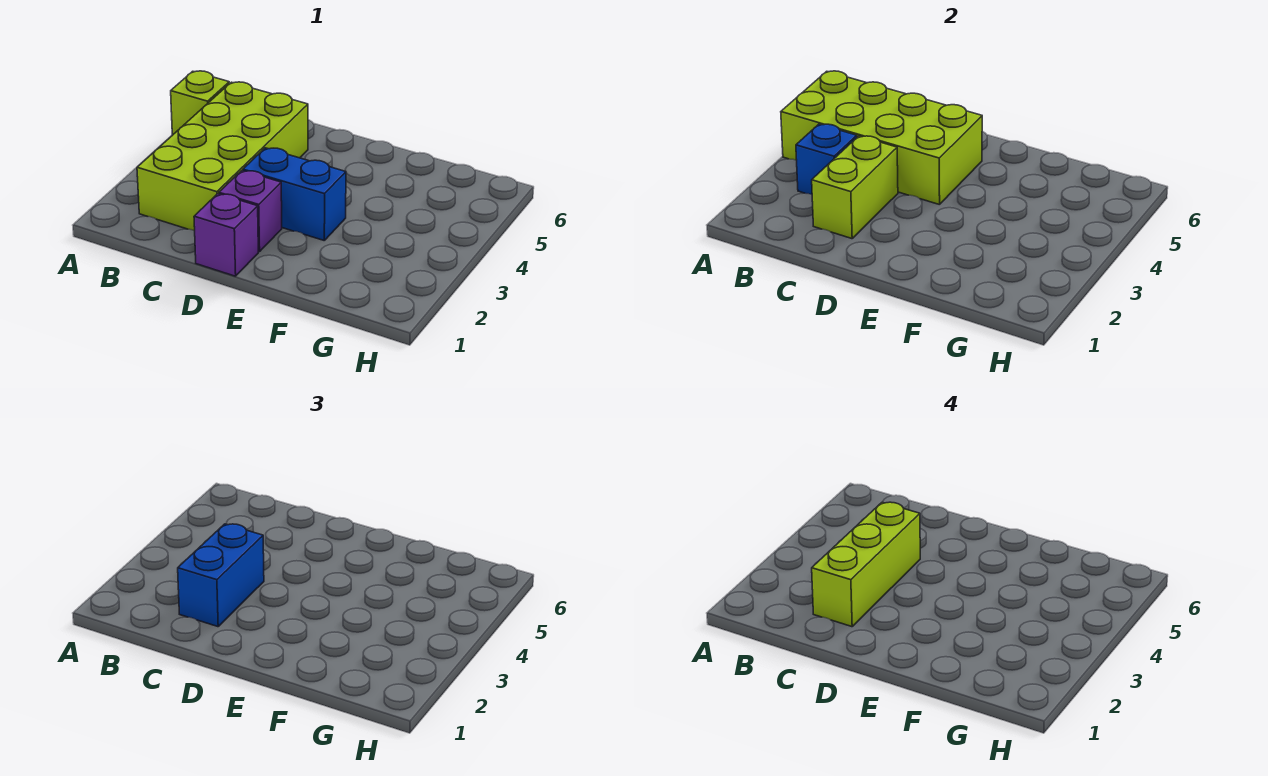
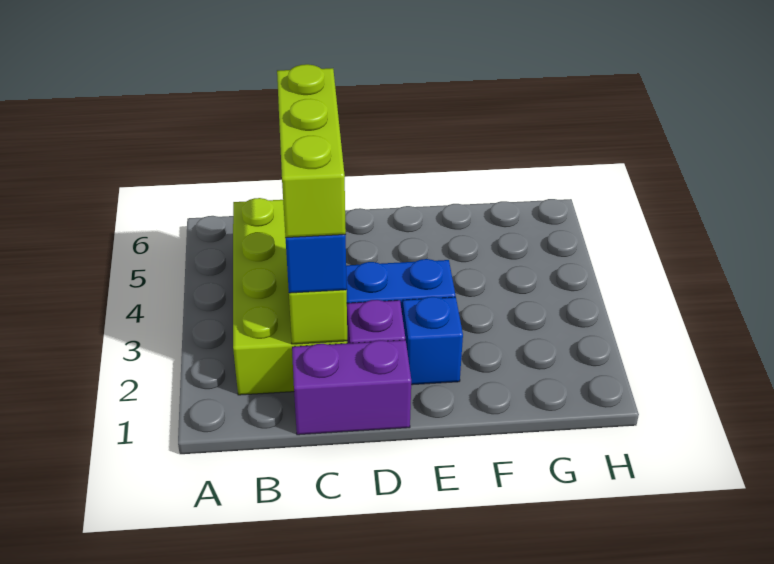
lime brick A4:D5 level 2 -> none
lime brick A5 level 1 -> none
blue brick B3 level 2 -> blue brick E2 level 1
purple brick D1 level 1 -> purple brick C1:D1 level 1

